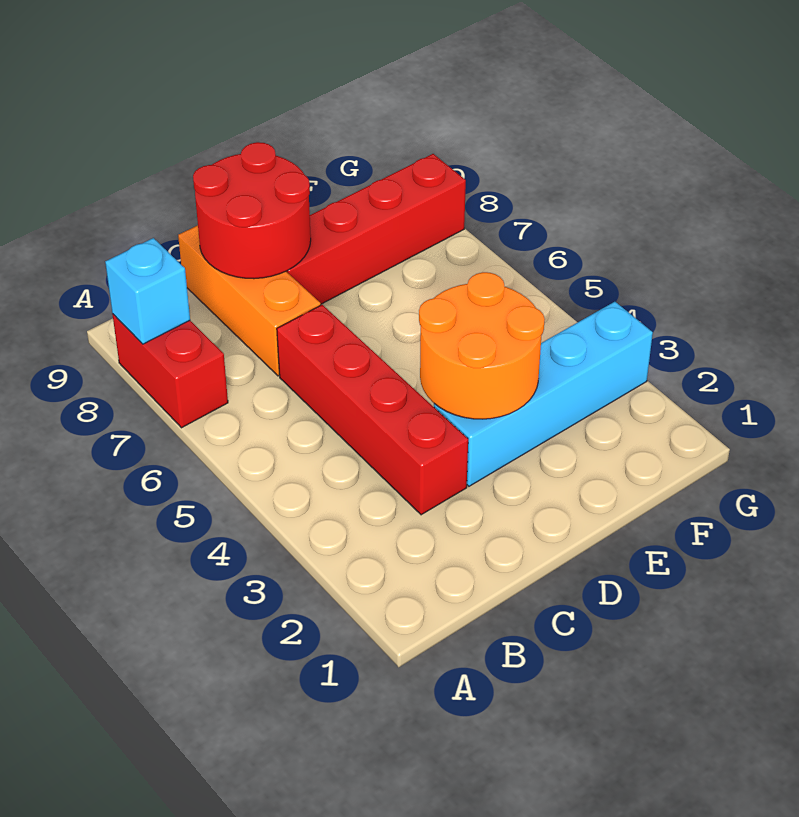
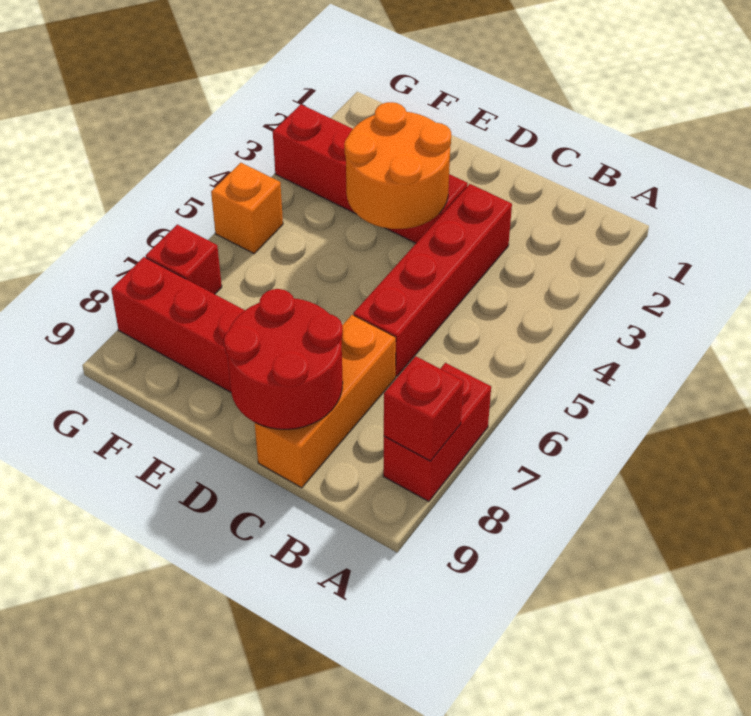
cyan brick A8 level 2 -> red brick A8 level 2
cyan brick D3:G3 level 1 -> red brick D3:G3 level 1
none -> orange brick G5 level 1
none -> red brick G7 level 1

